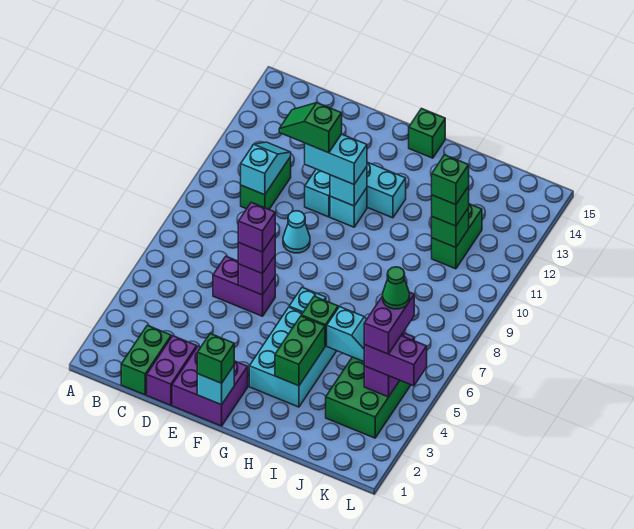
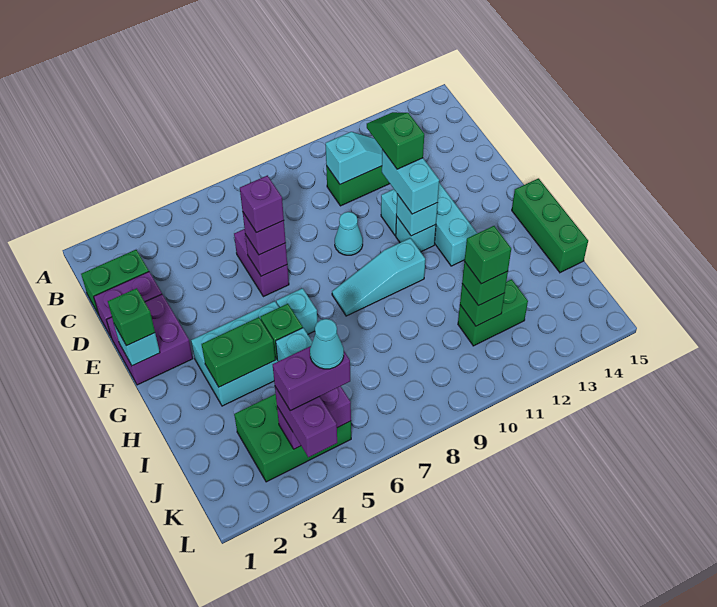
none -> cyan slope G8:G10 level 1 top 10
green brick G15 level 1 -> green brick G15:I15 level 1
green cone K5 level 5 -> cyan cone K5 level 5

